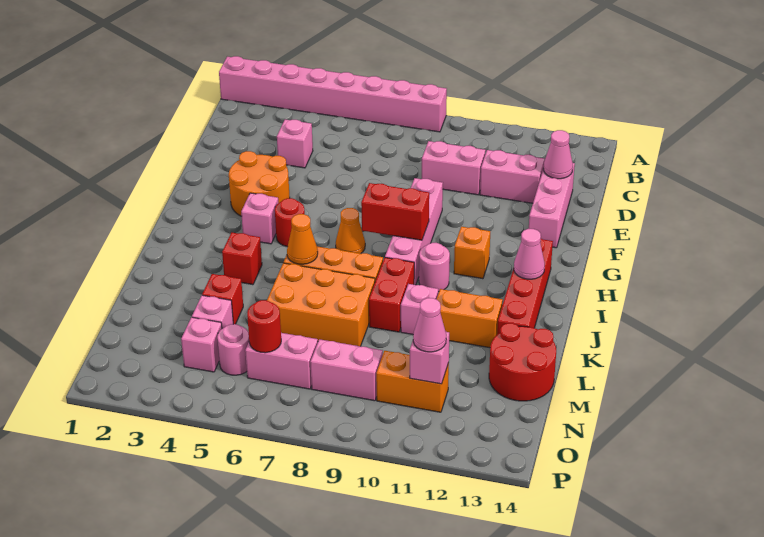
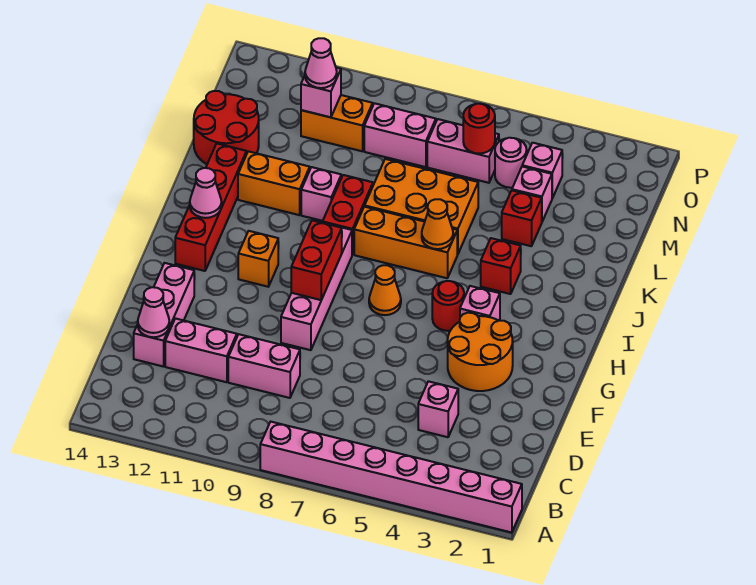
red brick H8:H9 level 2 -> red brick G9:H9 level 2
pink round brick I10 level 1 -> none

